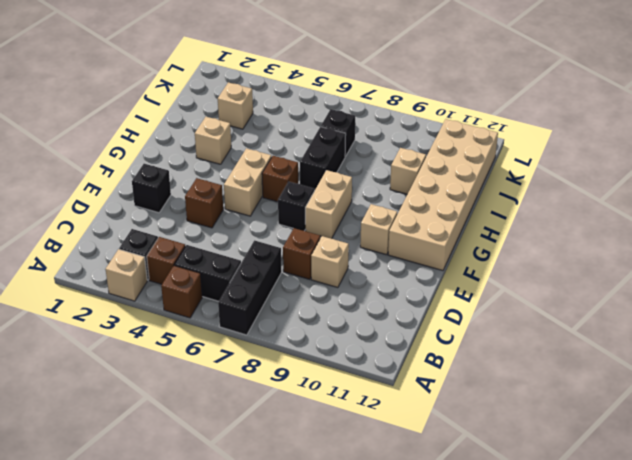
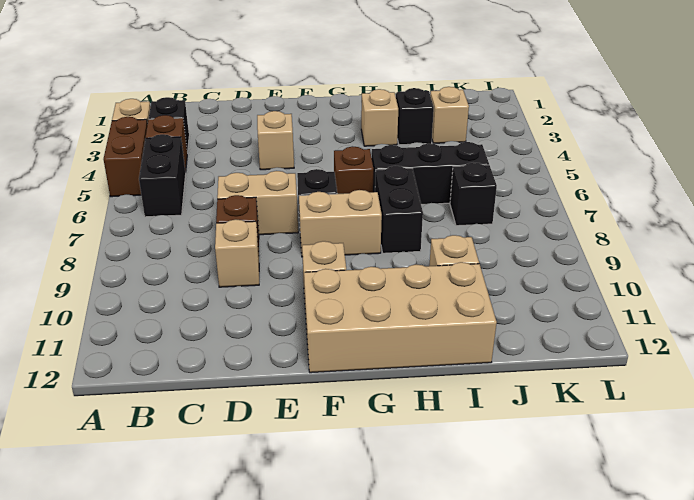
brown brick A5 level 1 -> brown brick A4:A5 level 1
black brick A7:C7 level 1 -> black brick H6:J6 level 1
black brick E2 level 1 -> black brick I3 level 1
brown brick E4 level 1 -> tan brick E4 level 1
tan brick F5:G5 level 1 -> tan brick D7:E7 level 1
tan brick F11:K12 level 1 -> tan brick F11:I12 level 1
black brick H7:I7 level 1 -> black brick H7:H8 level 1

